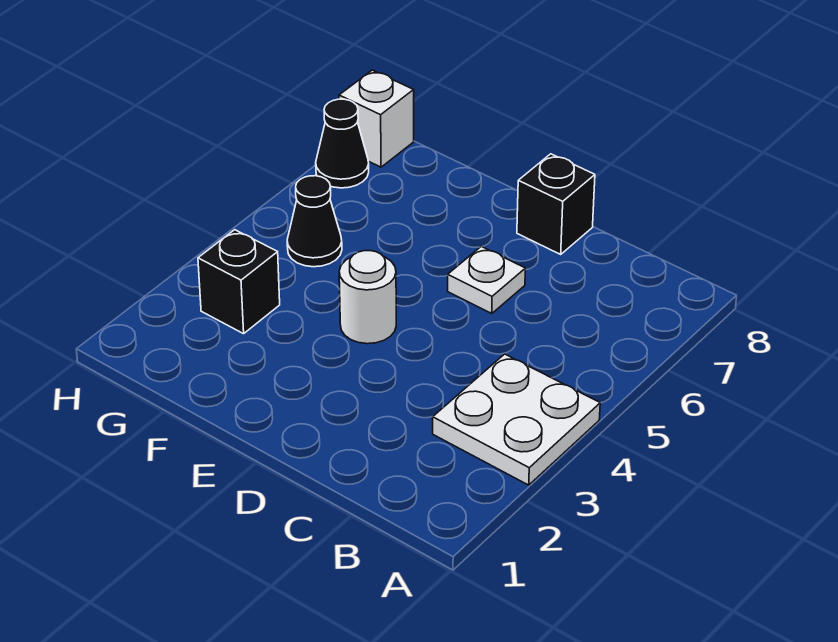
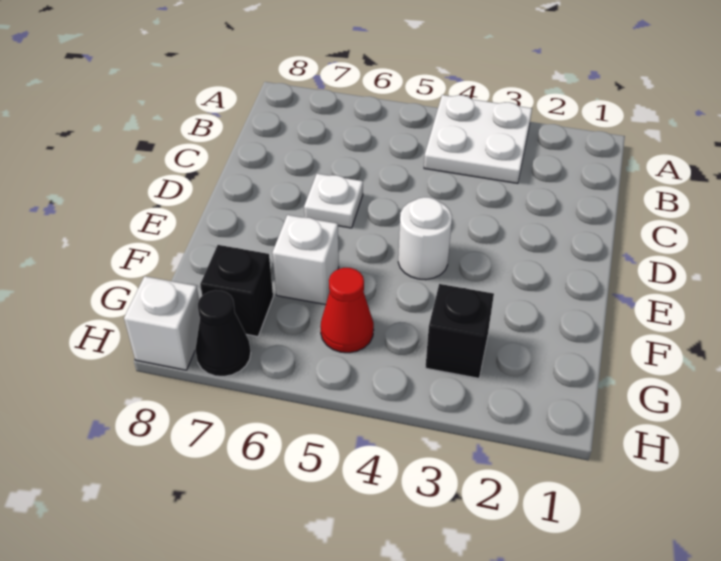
black brick D8 level 1 -> black brick G7 level 1
none -> white brick F6 level 1
black cone G5 level 1 -> red cone G5 level 1

